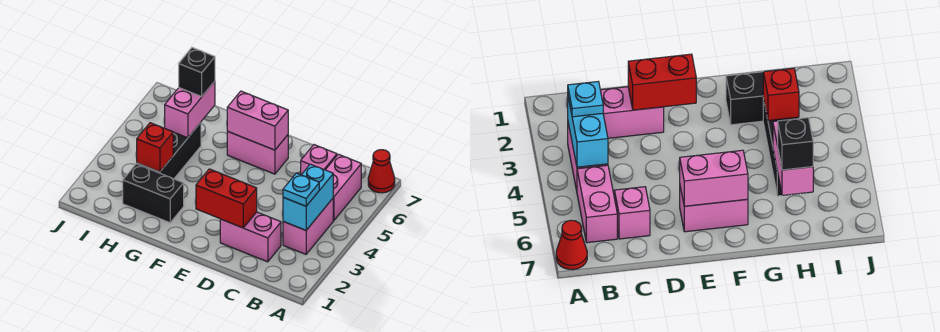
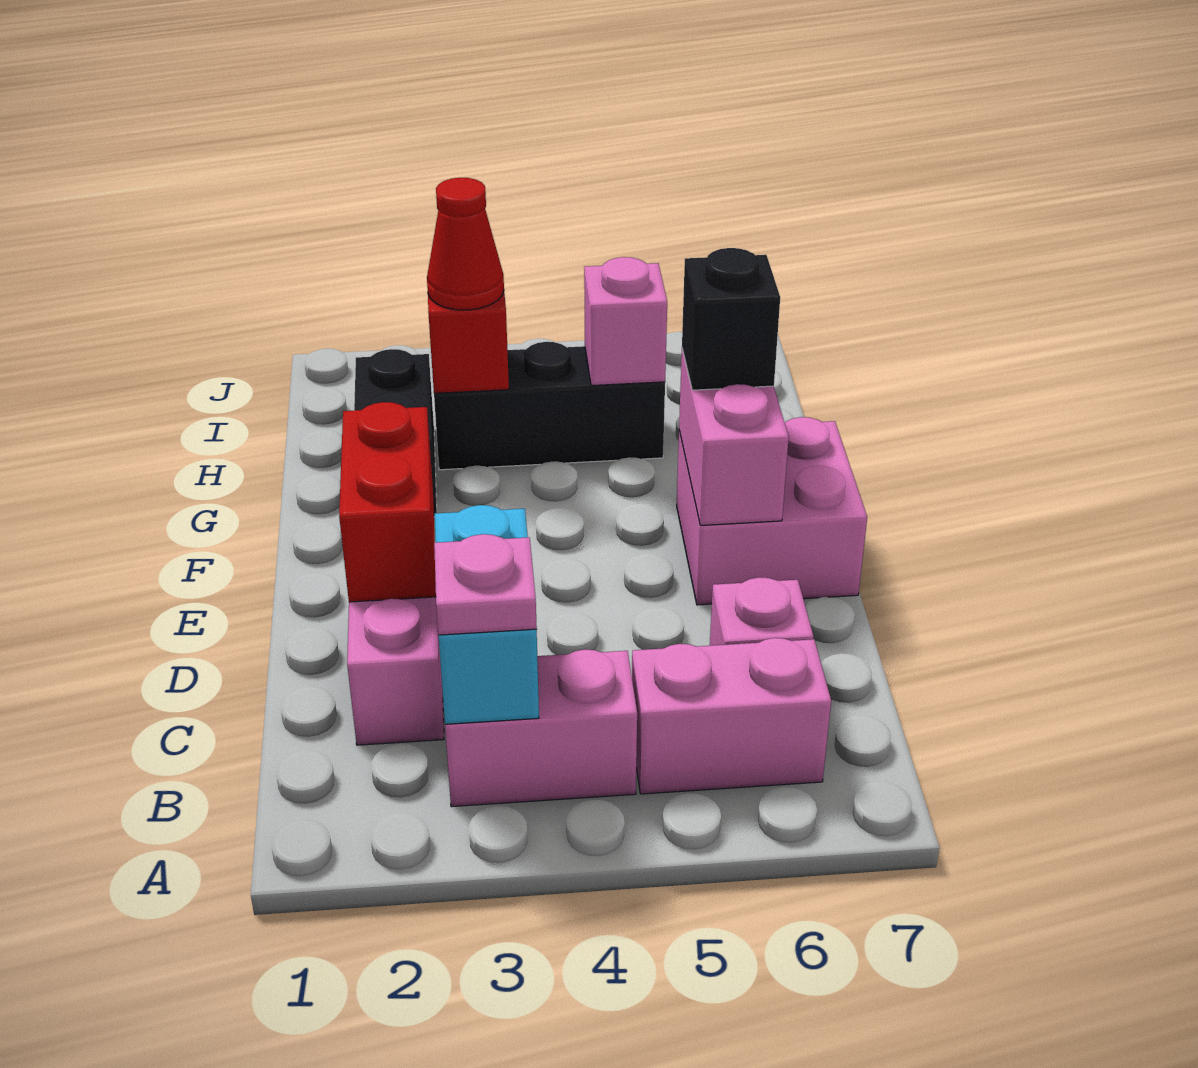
red cone A7 level 1 -> red cone H3 level 3
cyan brick B3:B4 level 2 -> cyan brick B3:C3 level 2
cyan plate B3 level 3 -> pink plate B3 level 3
pink brick E6:F6 level 1 -> pink brick E6:F7 level 1
pink brick H5:H6 level 2 -> pink brick H5 level 2
black brick H6 level 3 -> black brick F6 level 3

